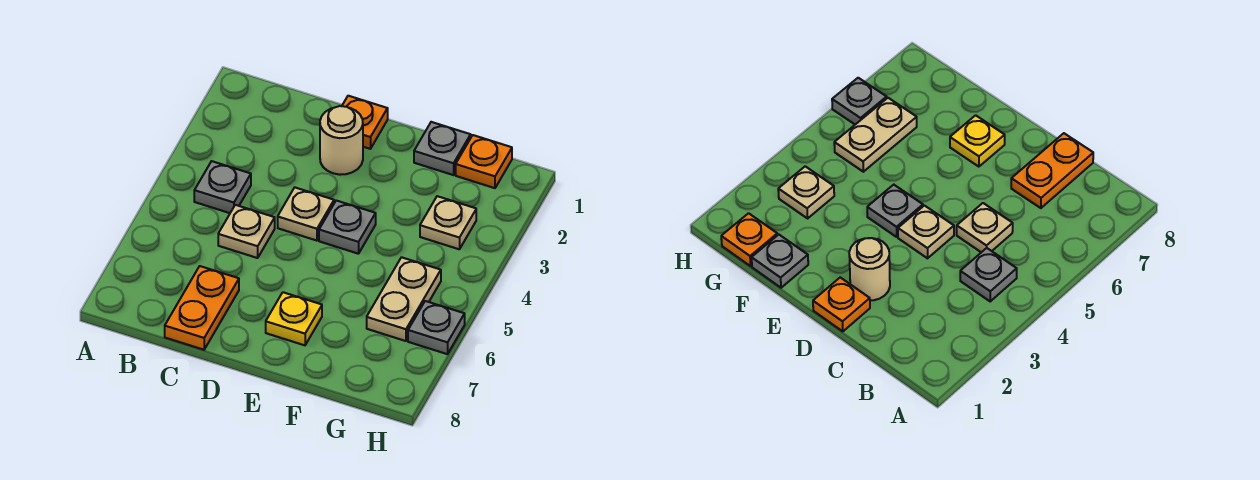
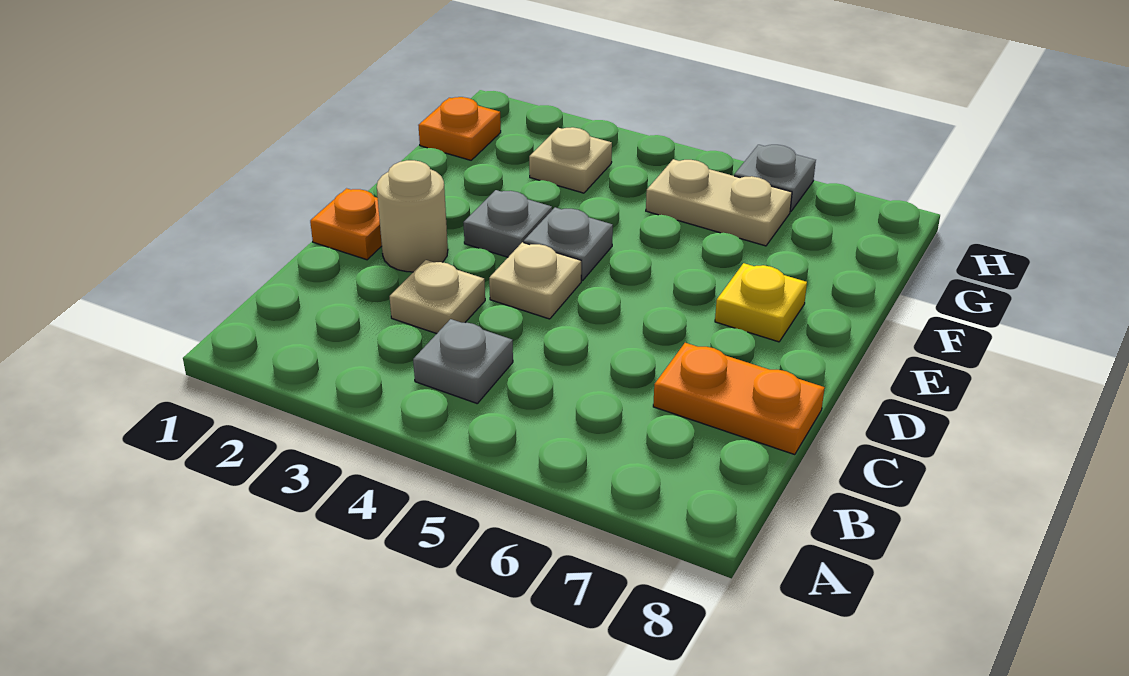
tan plate C5 level 1 -> tan plate C3 level 1
grey plate F1 level 1 -> grey plate E3 level 1

